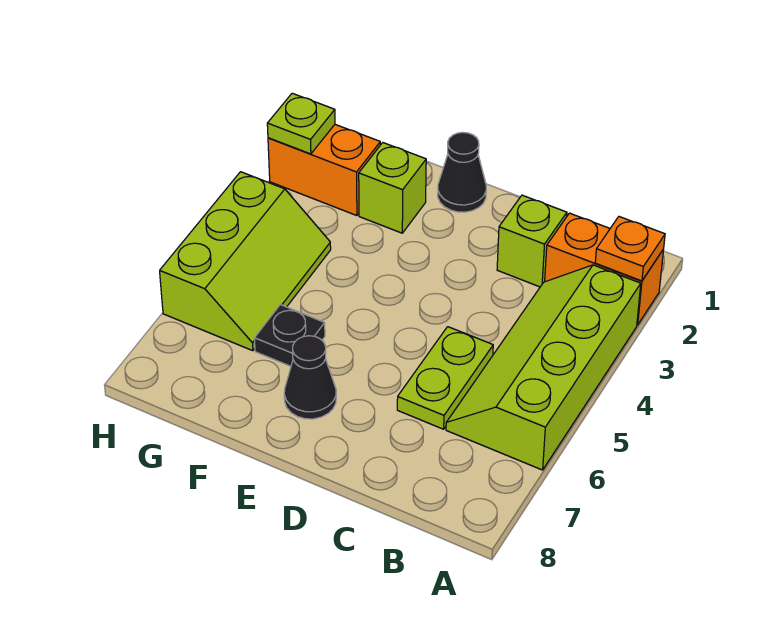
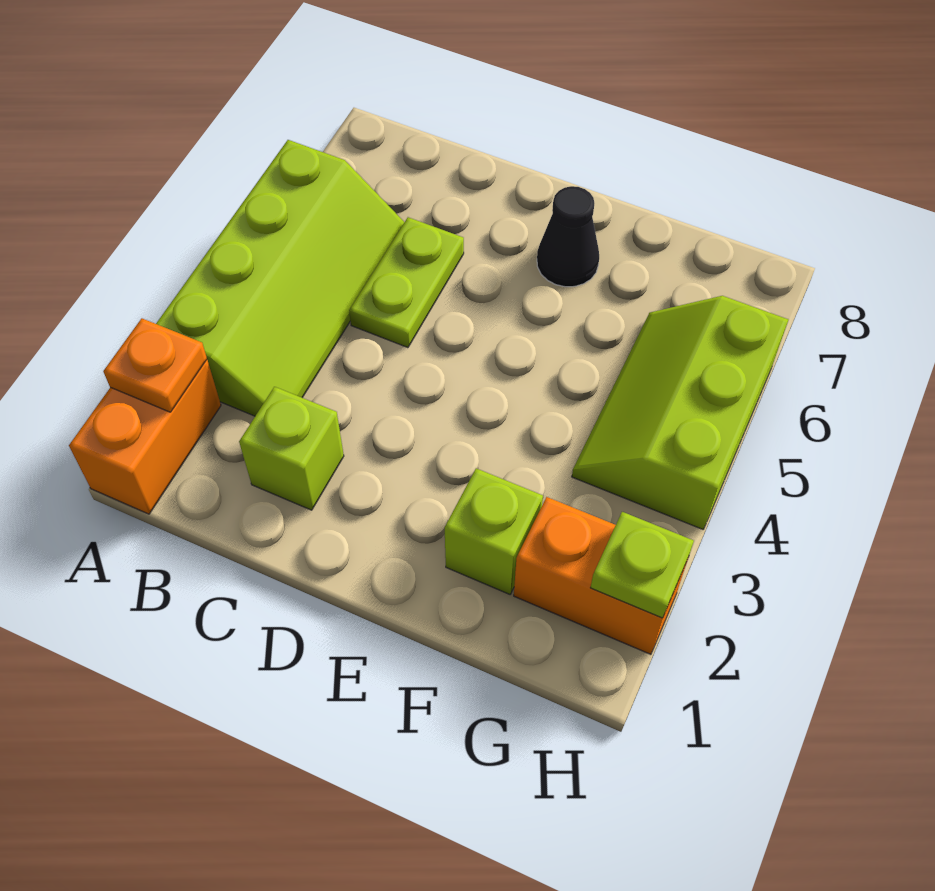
orange brick A2:B2 level 1 -> orange brick A1:A2 level 1
black cone E1 level 1 -> none
black plate F6 level 1 -> none

